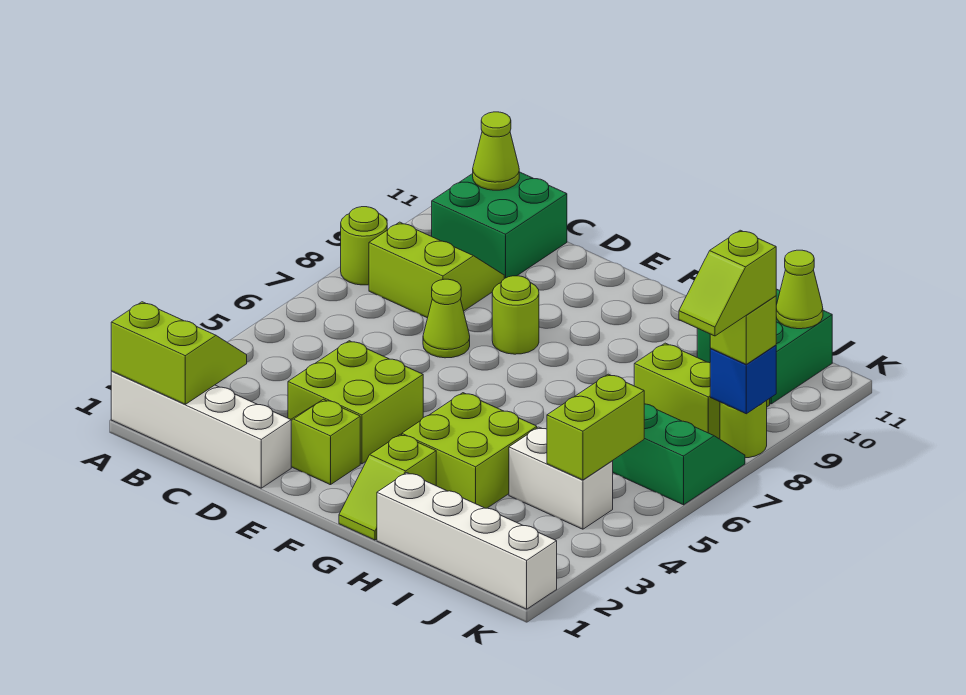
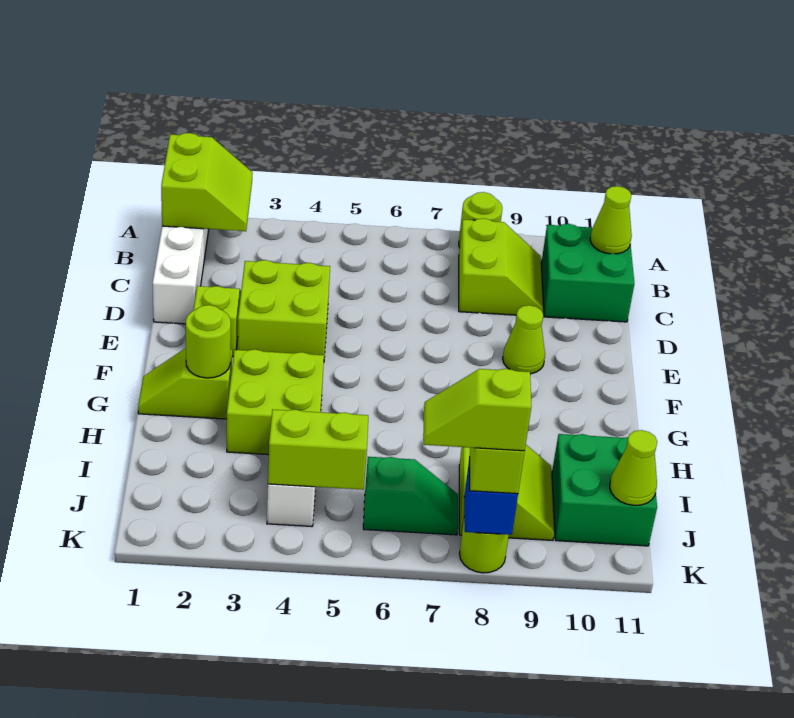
lime cone D7 level 1 -> lime cone E9 level 1
lime round brick E8 level 1 -> lime round brick G2 level 2
white brick H1:K1 level 1 -> none
green slope J6:K7 level 1 top 6 -> green slope J6:J7 level 1 top 6

